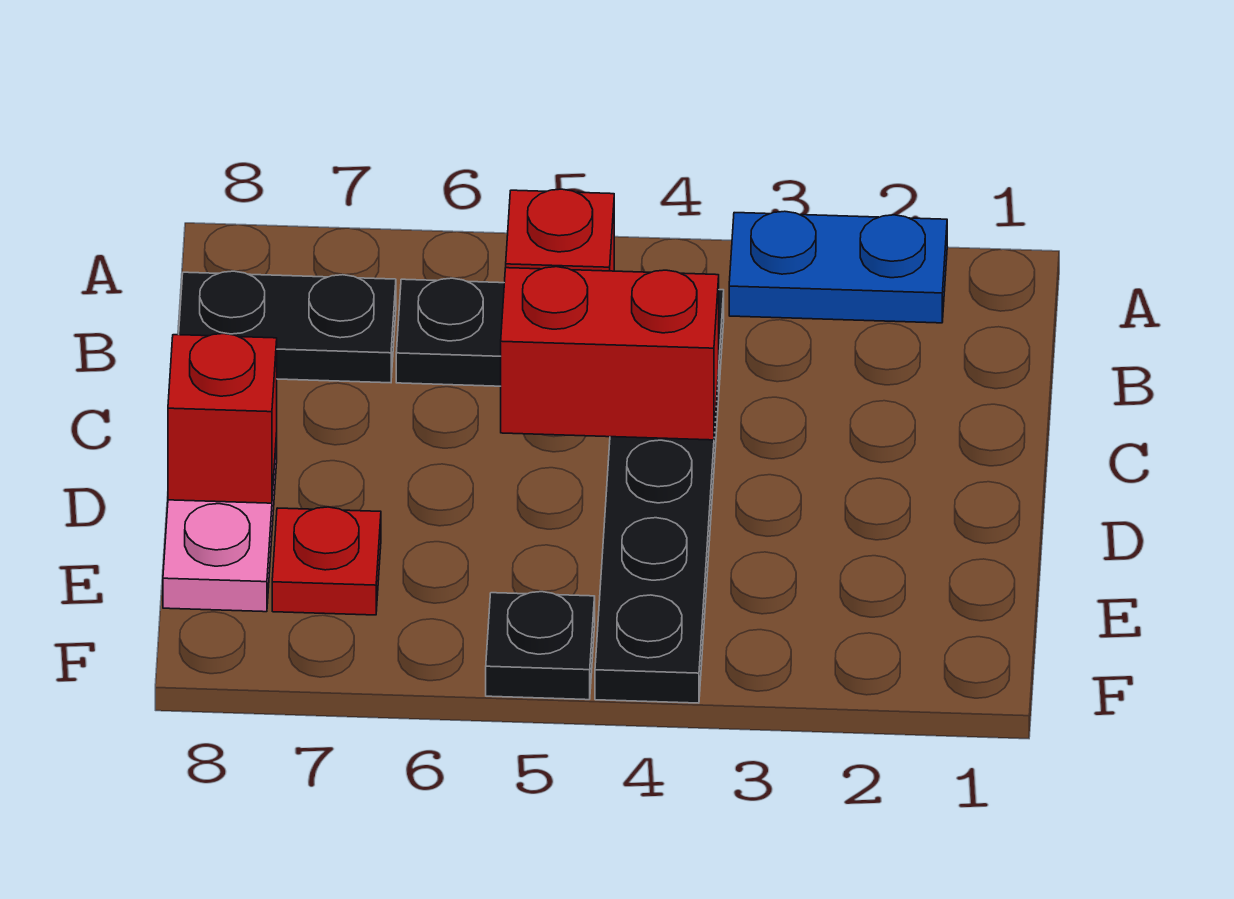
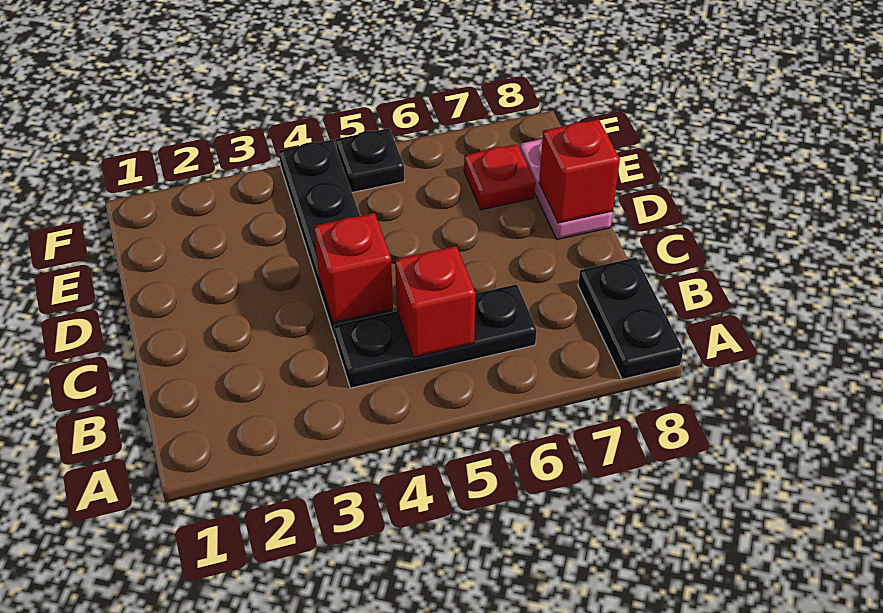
blue plate A2:A3 level 1 -> none
black plate B7:B8 level 1 -> black plate A8:B8 level 1
red brick C4:C5 level 2 -> red brick C4 level 2

